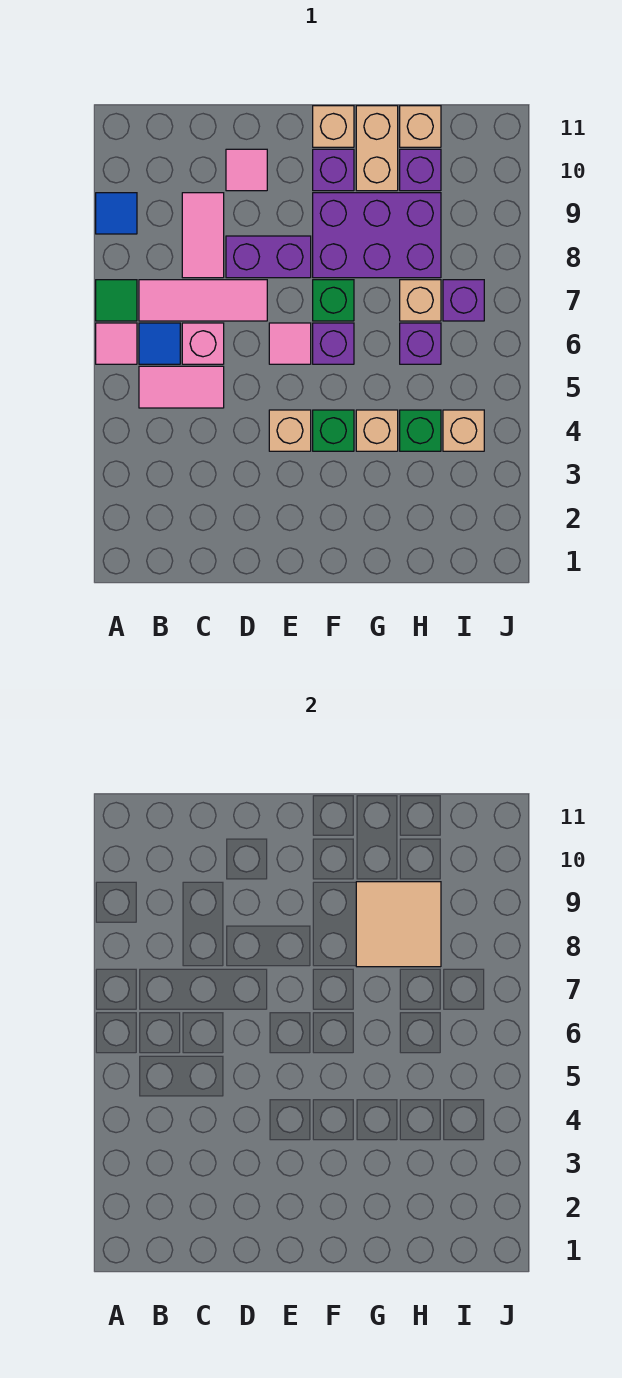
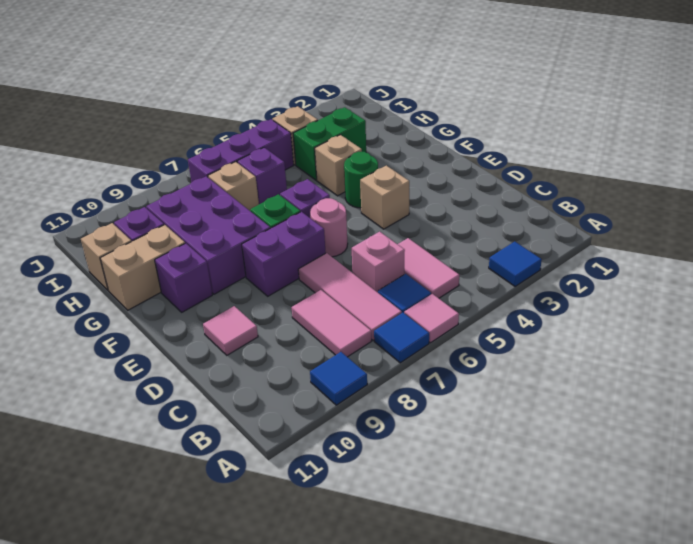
none -> blue tile A3 level 1
green tile A7 level 1 -> blue tile A7 level 1
pink tile C8:C9 level 1 -> pink tile B8:C8 level 1
purple brick D8:E8 level 1 -> purple brick E7:E8 level 1
pink tile E6 level 1 -> pink round brick E6 level 1
green brick F4 level 1 -> green round brick F4 level 1
tan brick F11 level 1 -> none
tan tile G8:H9 level 2 -> none
green brick H4 level 1 -> green brick H3:H4 level 1
purple brick I7 level 1 -> purple brick I5:I7 level 1

